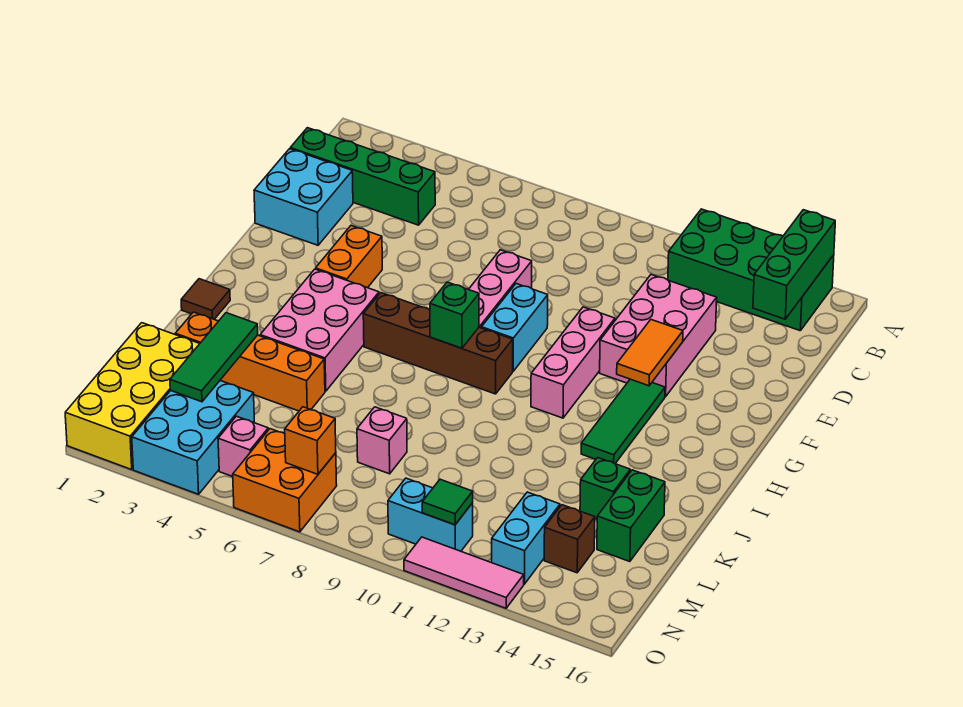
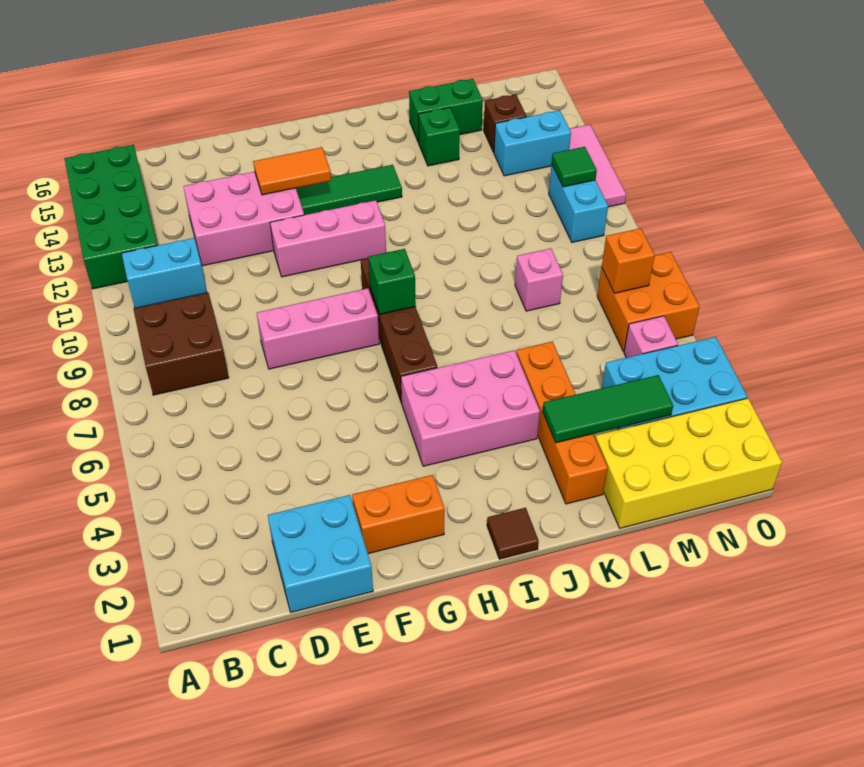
green brick A15:C15 level 2 -> none
none -> brown brick B8:C9 level 1
green brick C1:C4 level 1 -> none
orange brick F4:G4 level 1 -> orange brick F2:G2 level 1
cyan brick F9:G9 level 1 -> cyan brick B11:C11 level 1

